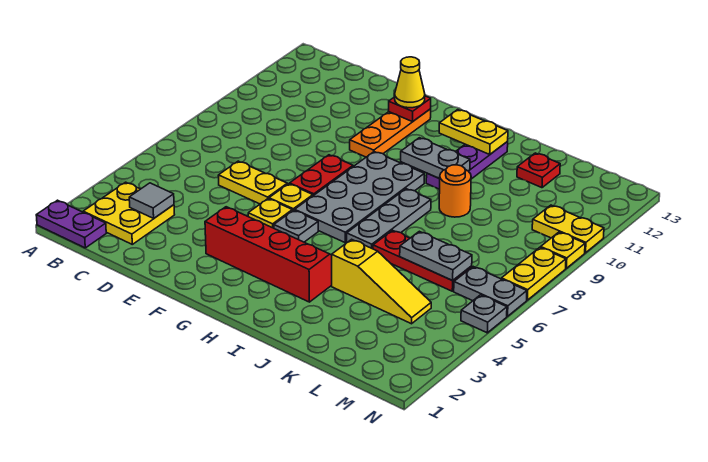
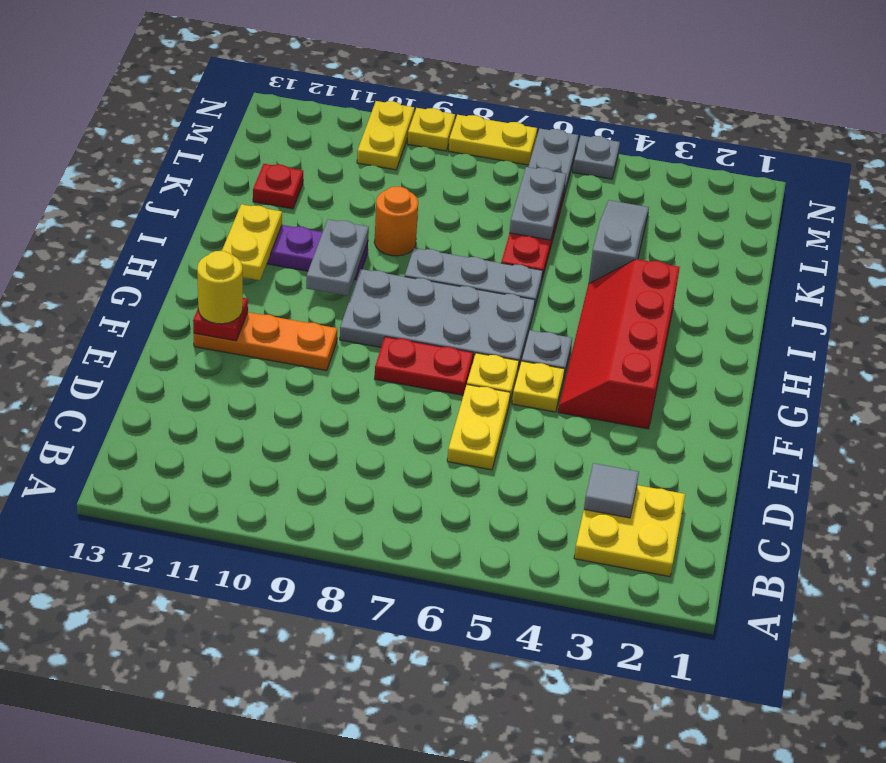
purple plate A1:B1 level 1 -> none
yellow cone F12 level 3 -> yellow round brick F12 level 3
yellow slope J4:L4 level 1 top J -> grey slope J4:L4 level 1 top J

